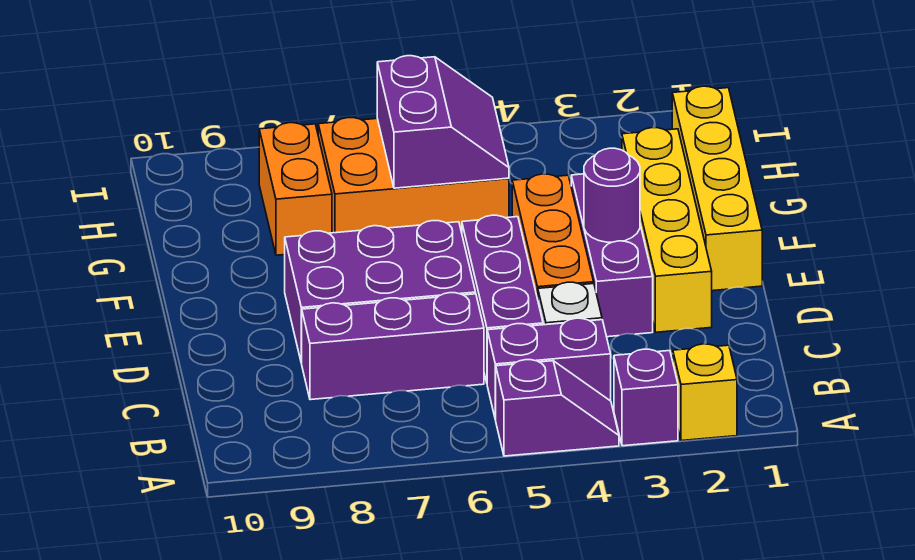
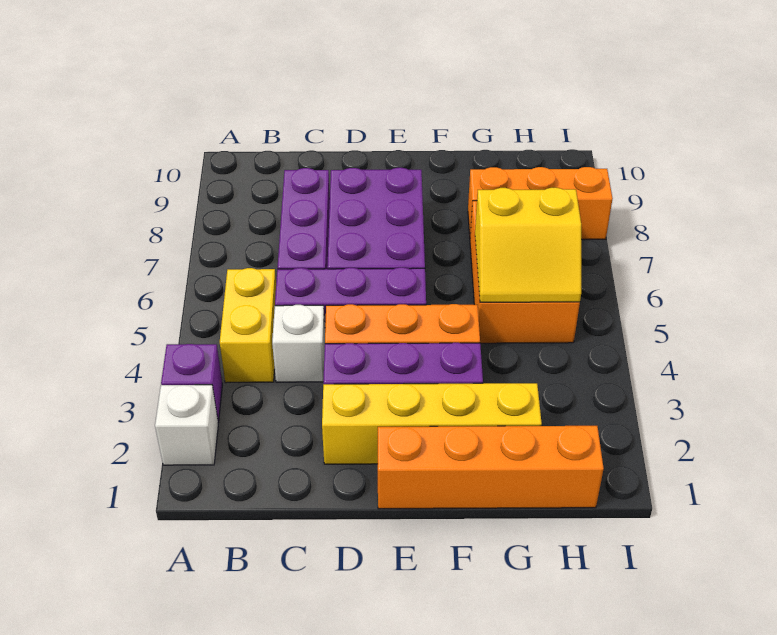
yellow brick A2 level 1 -> white brick A2 level 1
purple slope A4:A5 level 1 top 5 -> none
purple brick B4:B5 level 1 -> yellow brick B4:B5 level 1
yellow brick E1:H1 level 1 -> orange brick E1:H1 level 1
purple round brick E3 level 2 -> none
purple slope G5:H6 level 2 top 6 -> yellow slope G5:H6 level 2 top 6
orange brick G8:H8 level 1 -> orange brick G8:I8 level 1

